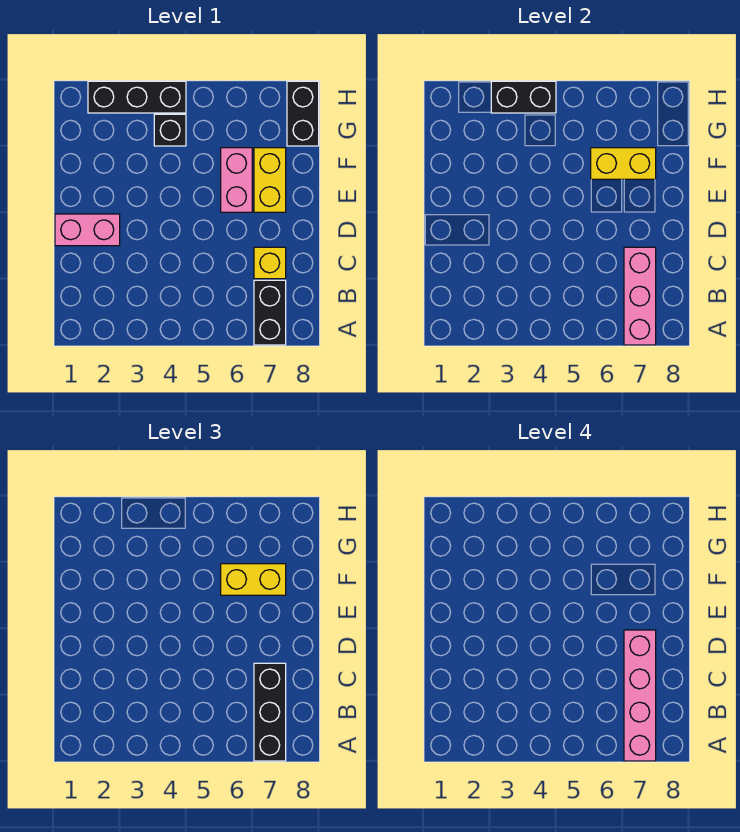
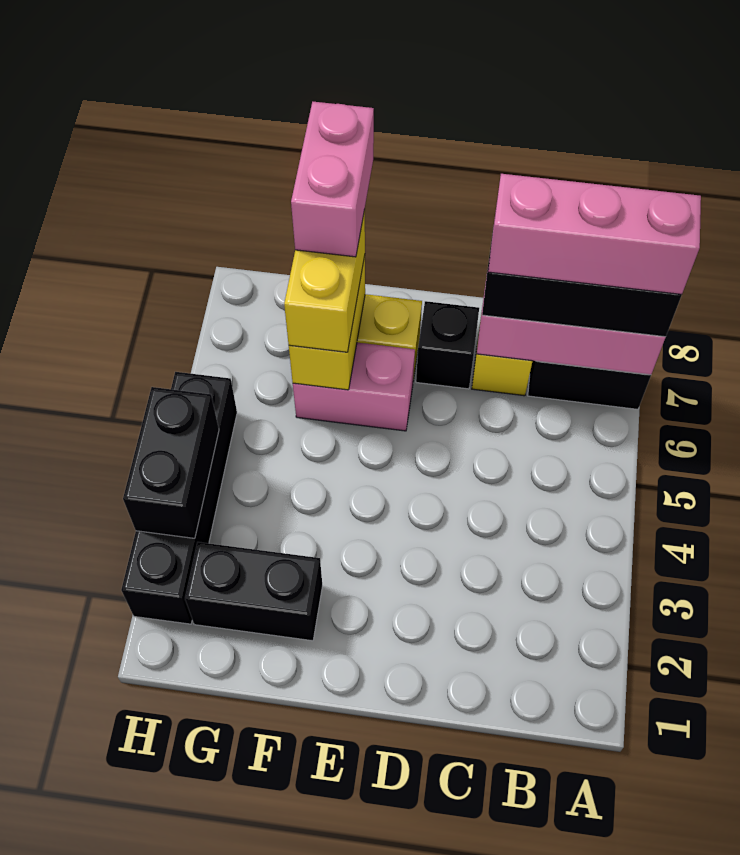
pink brick A7:D7 level 4 -> pink brick A7:C7 level 4
pink brick D1:D2 level 1 -> pink brick F7:F8 level 4
black brick G4 level 1 -> black brick D7 level 1
black brick G8:H8 level 1 -> black brick F2:G2 level 1
black brick H2:H4 level 1 -> black brick H2:H5 level 1

